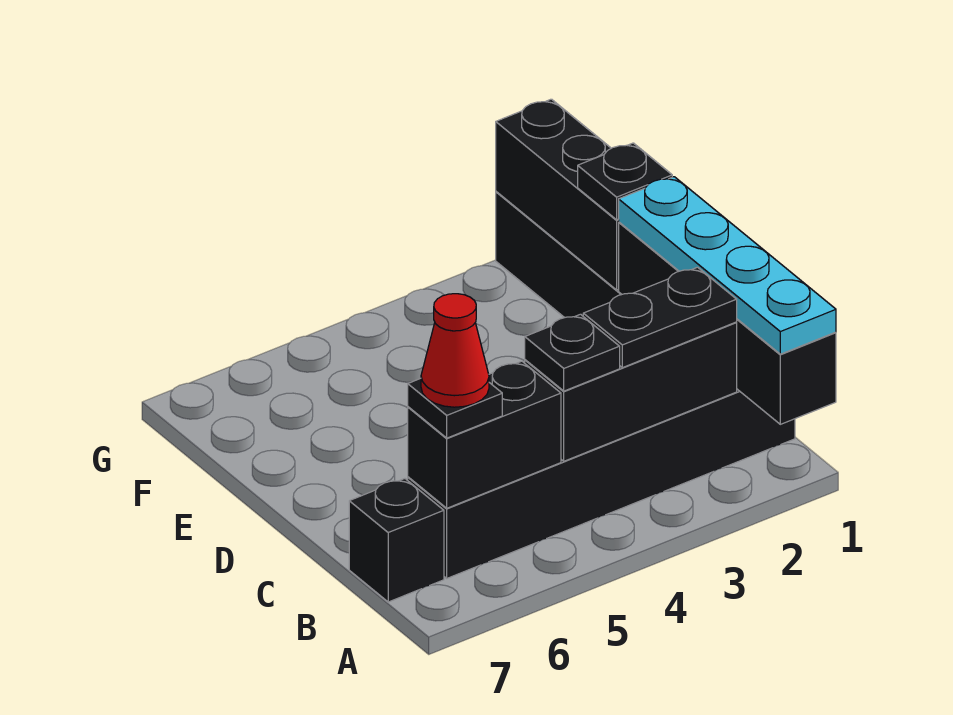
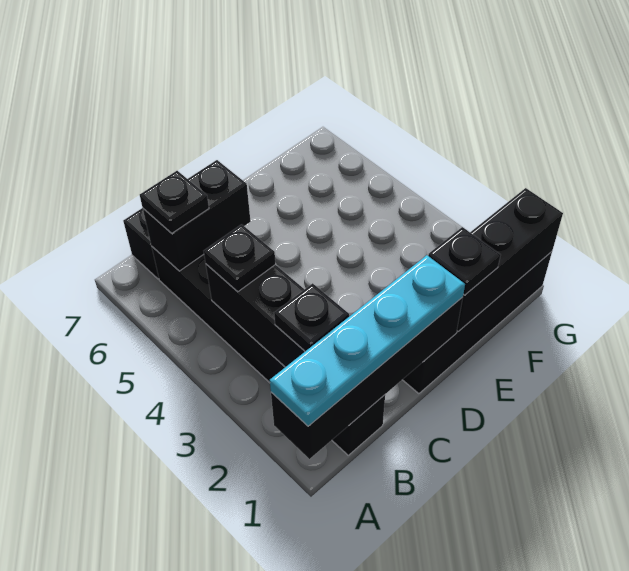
black plate B2:B3 level 3 -> black plate B2 level 3
black brick B5:B6 level 2 -> black brick B6:C6 level 2
red cone B6 level 4 -> none

